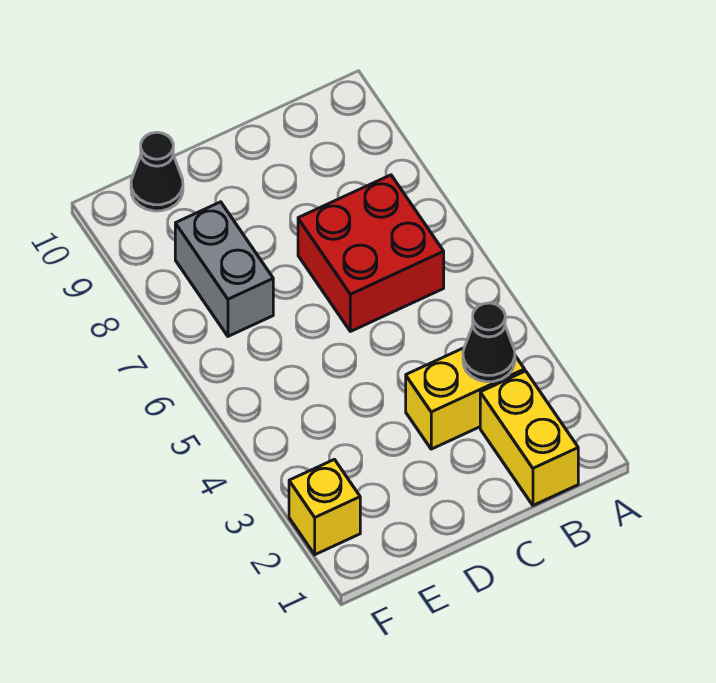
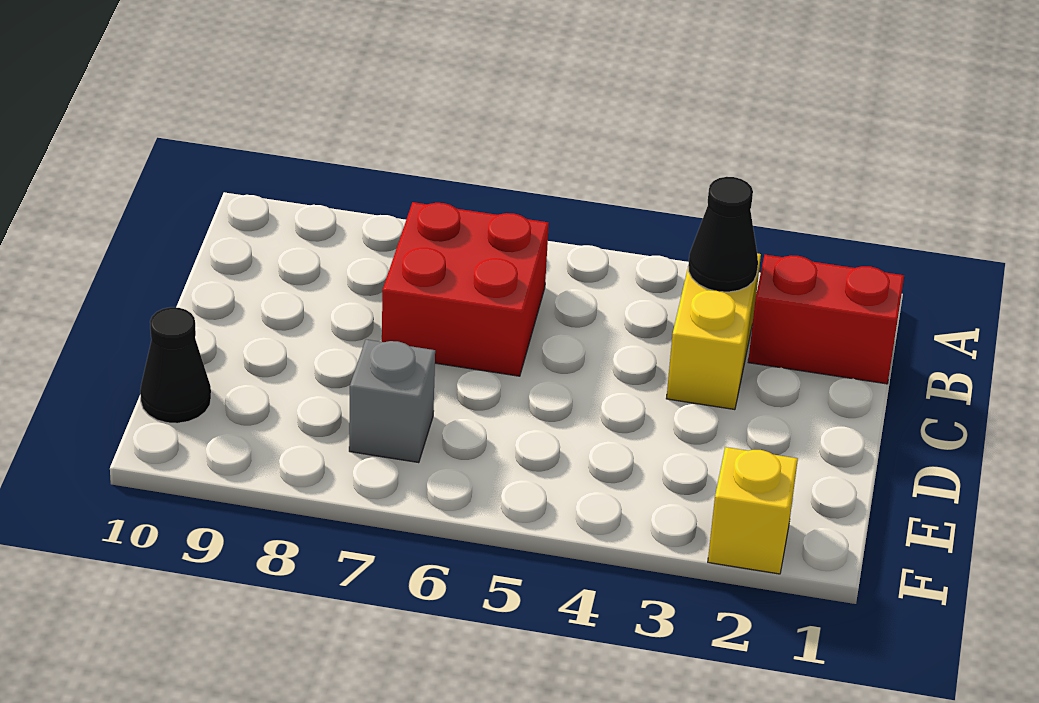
yellow brick B1:B2 level 1 -> red brick B1:B2 level 1
grey brick E7:E8 level 1 -> grey brick E7 level 1

